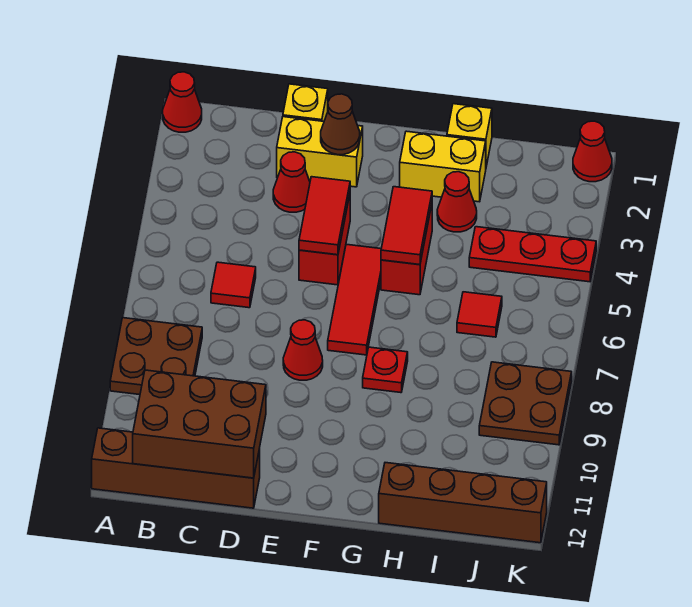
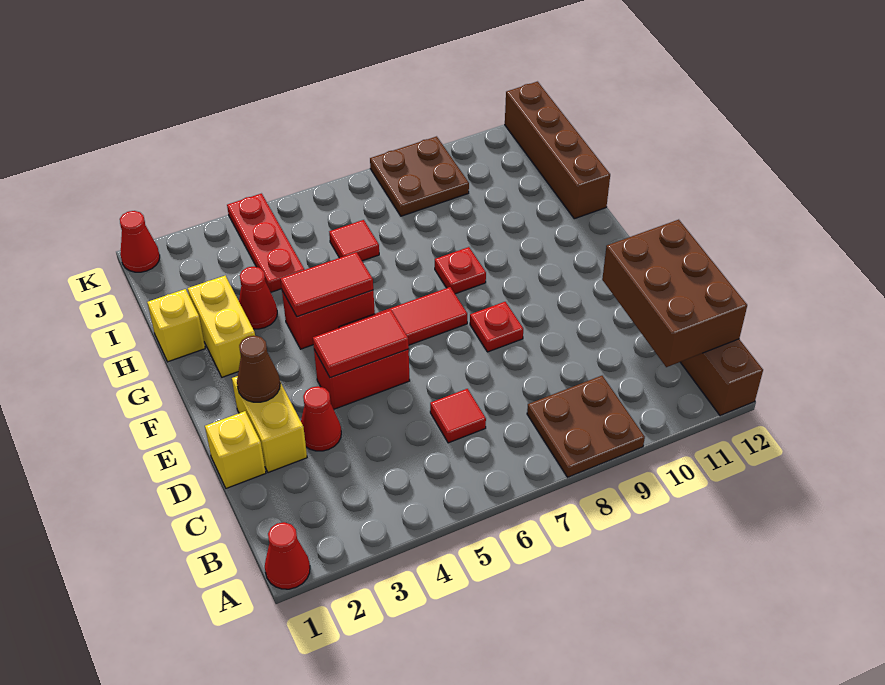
red cone E8 level 1 -> red plate E8 level 1

